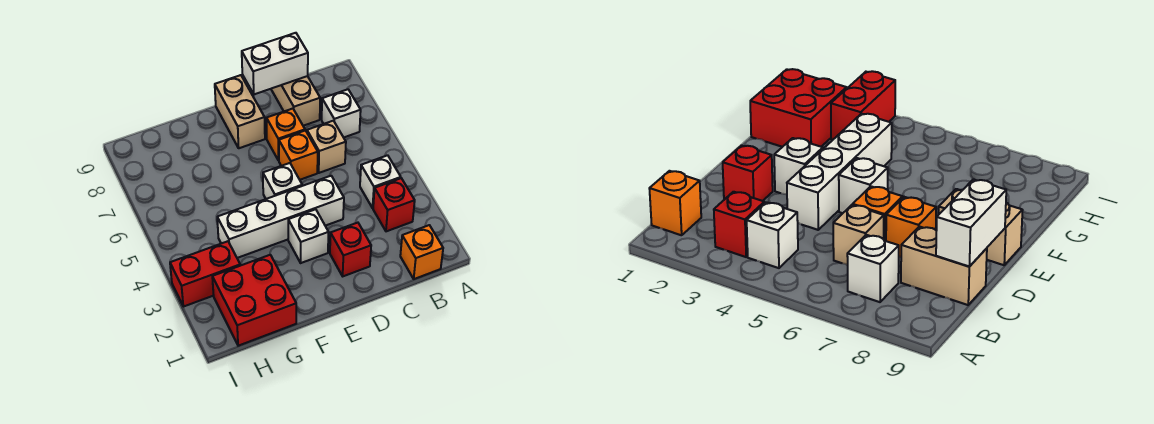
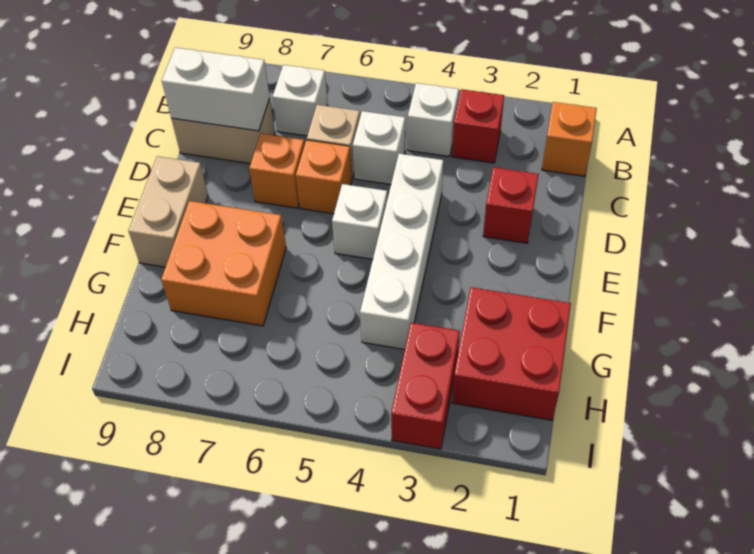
white brick C9:D9 level 2 -> white brick C8:C9 level 2
white brick E3 level 1 -> white brick C5 level 1
tan brick E8:E9 level 1 -> tan brick E9:F9 level 1
none -> orange brick F7:G8 level 1

